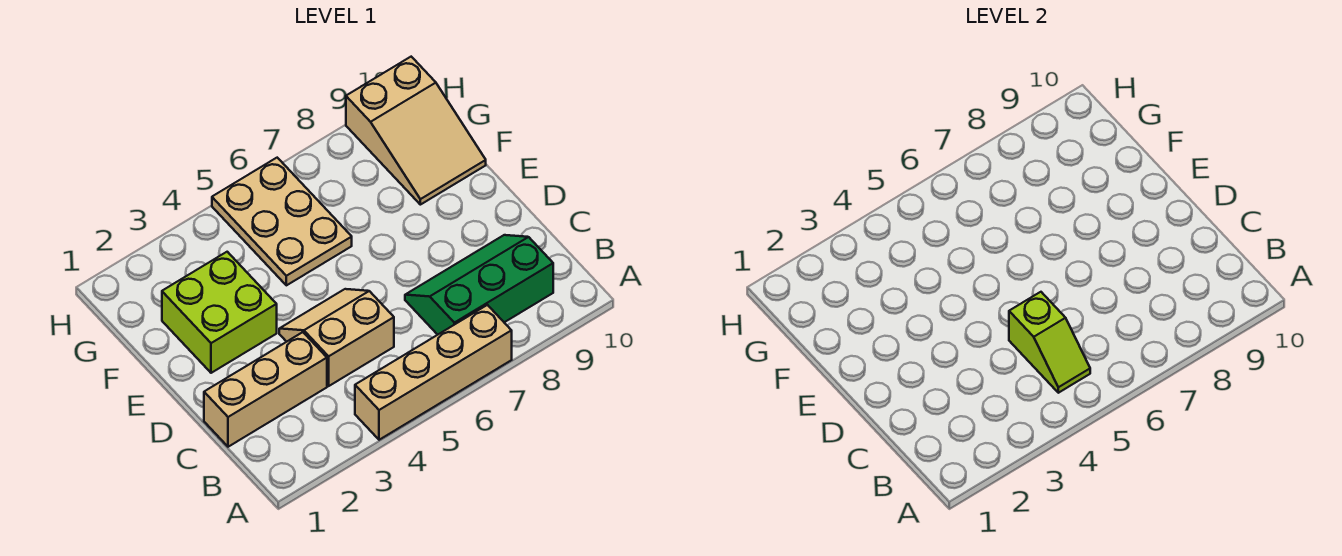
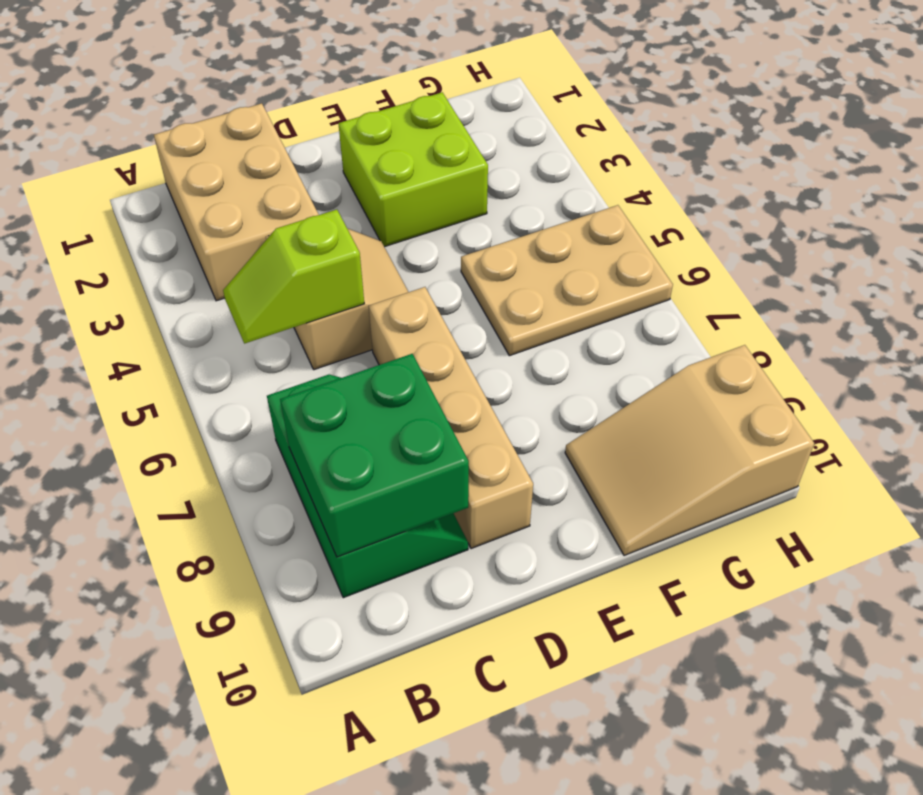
tan brick A4:A7 level 1 -> tan brick D6:D9 level 1
none -> green brick B8:C9 level 2
tan brick C1:C3 level 1 -> tan brick B1:C3 level 1

